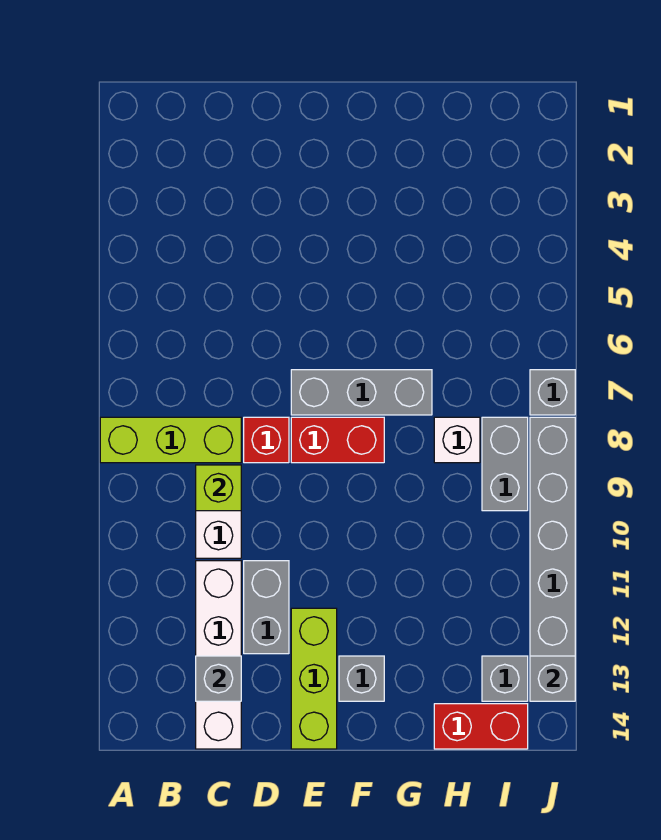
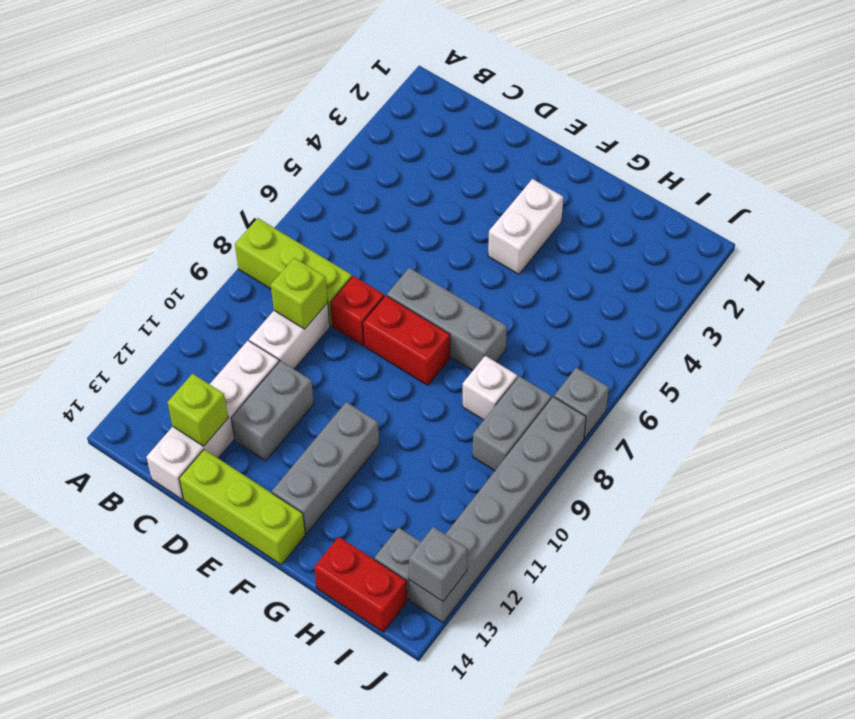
grey brick C13 level 2 -> lime brick C13 level 2
lime brick E12:E14 level 1 -> lime brick D14:F14 level 1
none -> white brick F3:F4 level 1
grey brick F13 level 1 -> grey brick F11:F13 level 1

